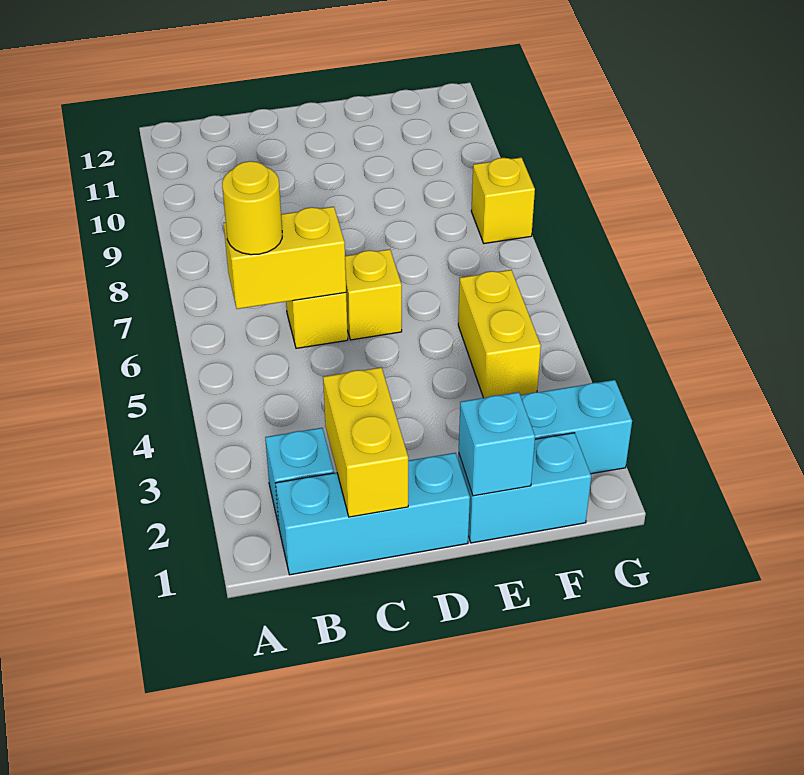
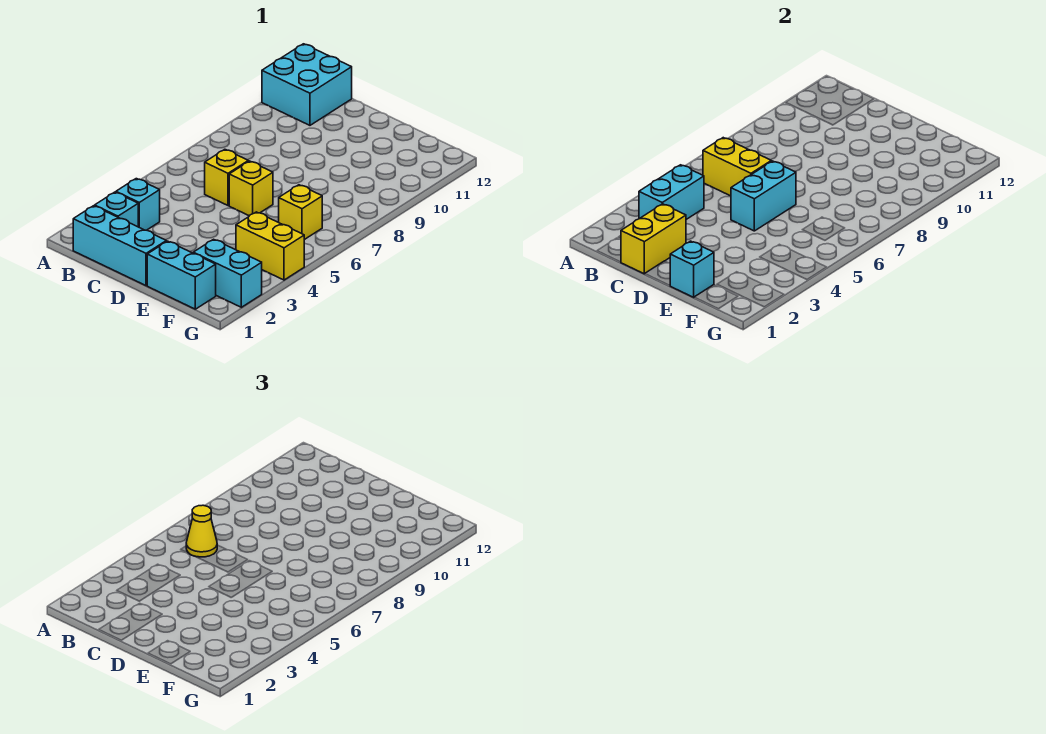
none -> cyan brick A11:B12 level 1
none -> cyan brick B3 level 1
none -> cyan brick B3:B4 level 2
yellow round brick B6 level 3 -> yellow cone B6 level 3
none -> cyan brick D5:D6 level 2
yellow brick F4:F5 level 1 -> yellow brick F4:G4 level 1
yellow brick G8 level 1 -> yellow brick F6 level 1

